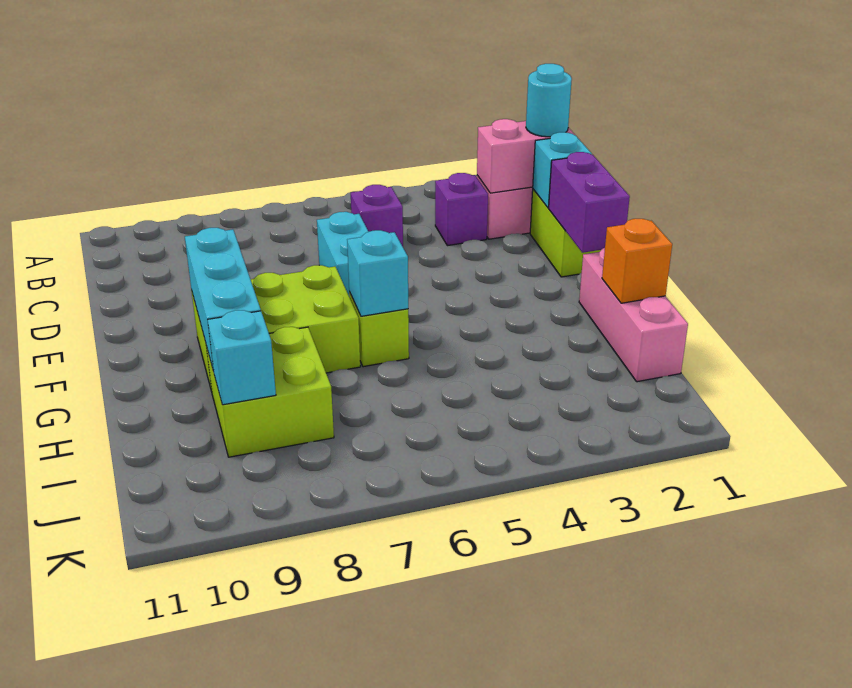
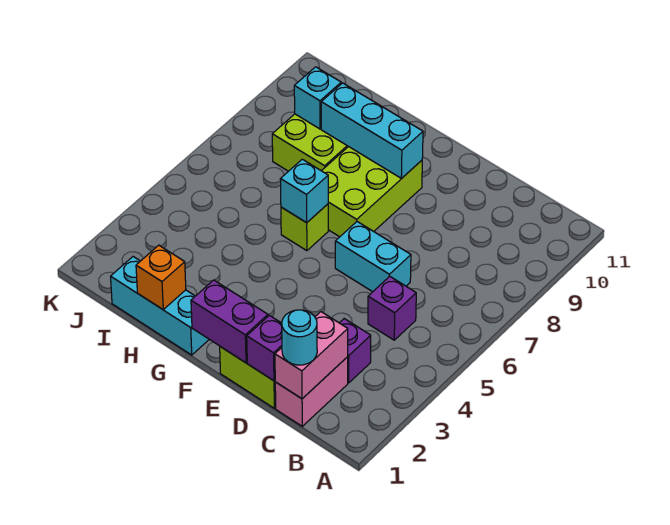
cyan brick D1 level 2 -> purple brick D1 level 2
pink brick G1:I1 level 1 -> cyan brick G1:I1 level 1

